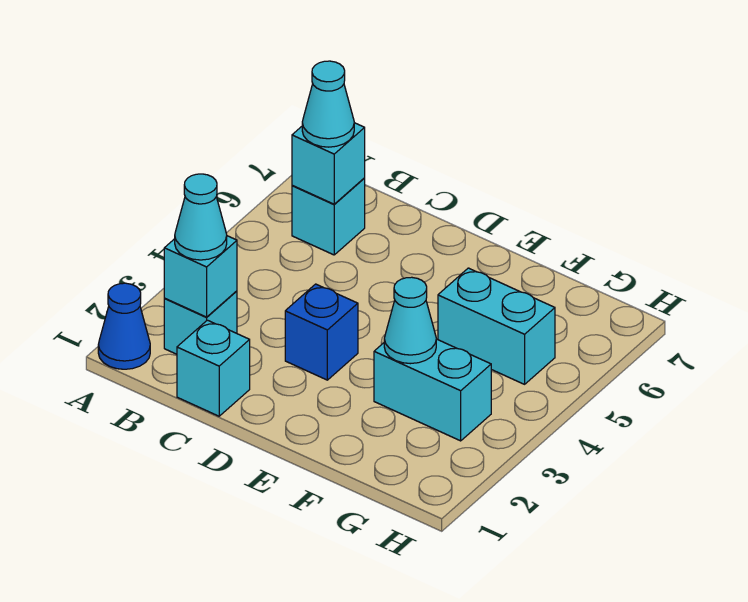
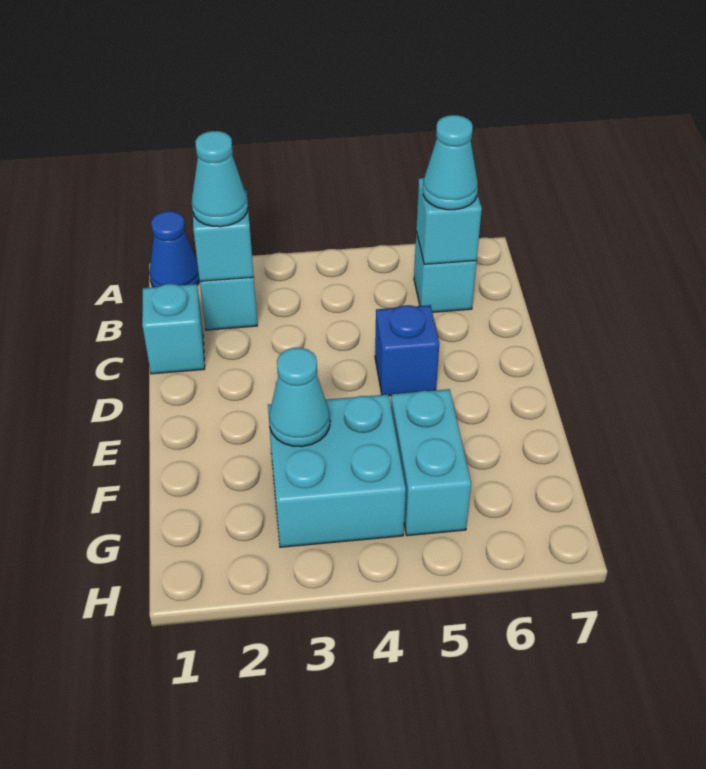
blue brick D3 level 1 -> blue brick D5 level 1
cyan brick F3:G3 level 1 -> cyan brick F3:G4 level 1

